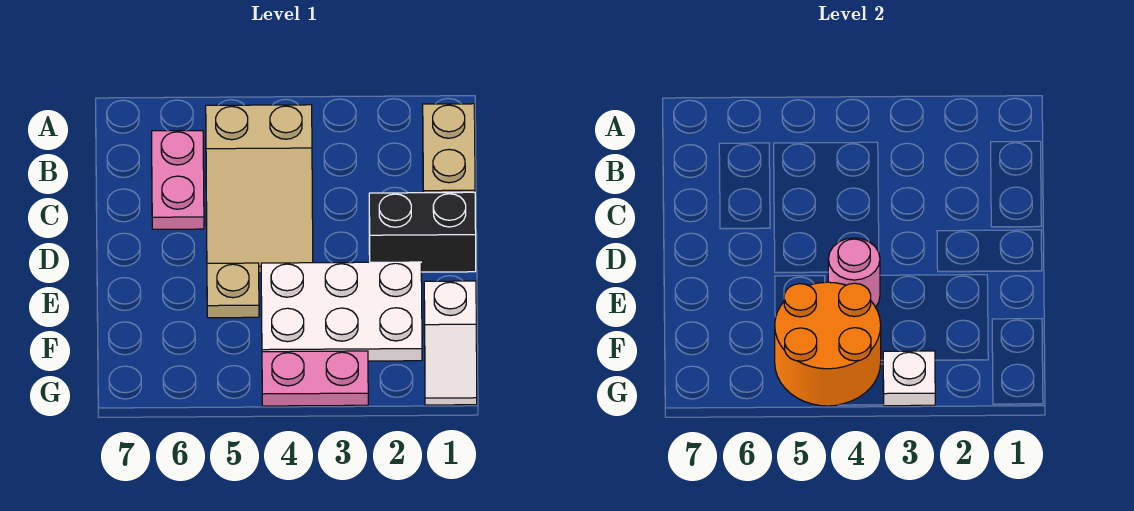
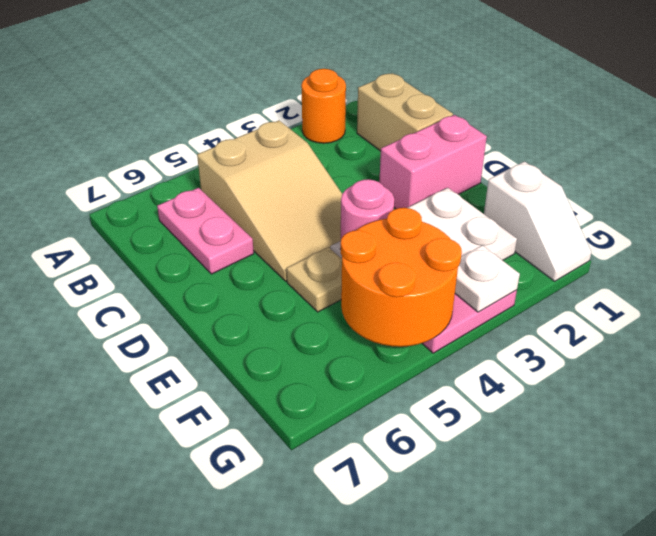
none -> orange round brick A2 level 1
black brick D1:D2 level 1 -> pink brick D1:D2 level 1

